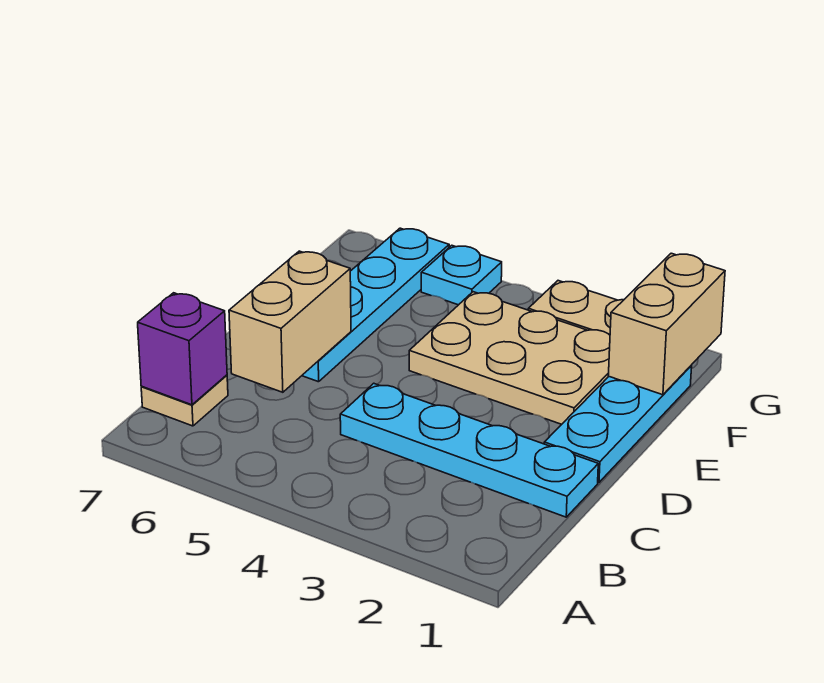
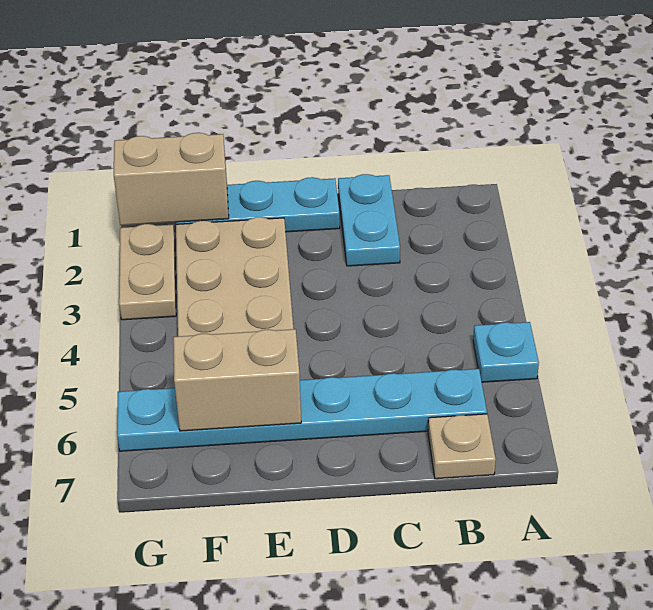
purple brick B7 level 2 -> none
cyan plate C1:C4 level 1 -> cyan plate C1:C2 level 1
tan brick C6:D6 level 2 -> tan brick E6:F6 level 2
cyan plate D6:G6 level 1 -> cyan plate B6:G6 level 1
cyan plate G5 level 1 -> cyan plate A5 level 1

